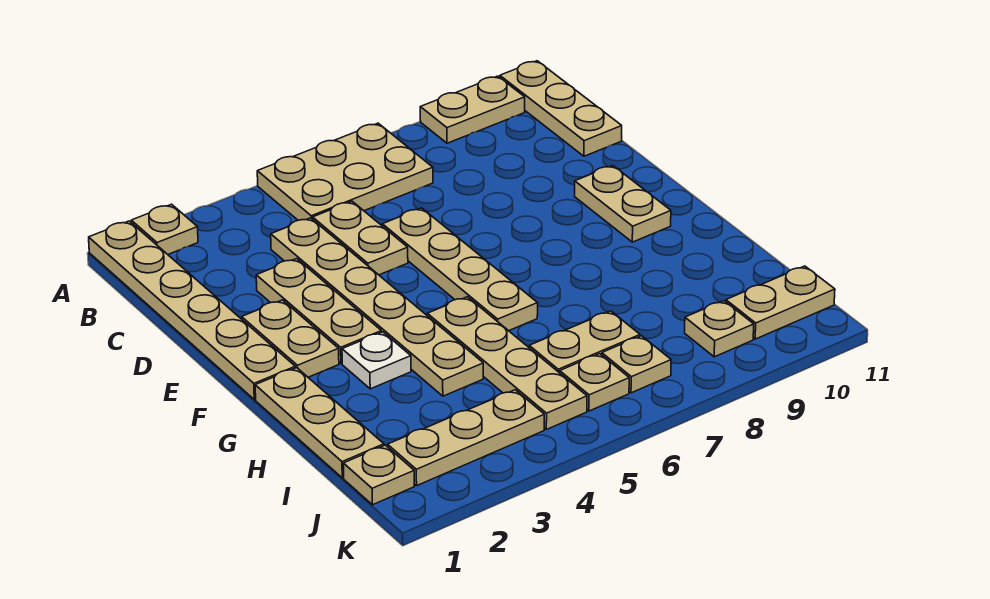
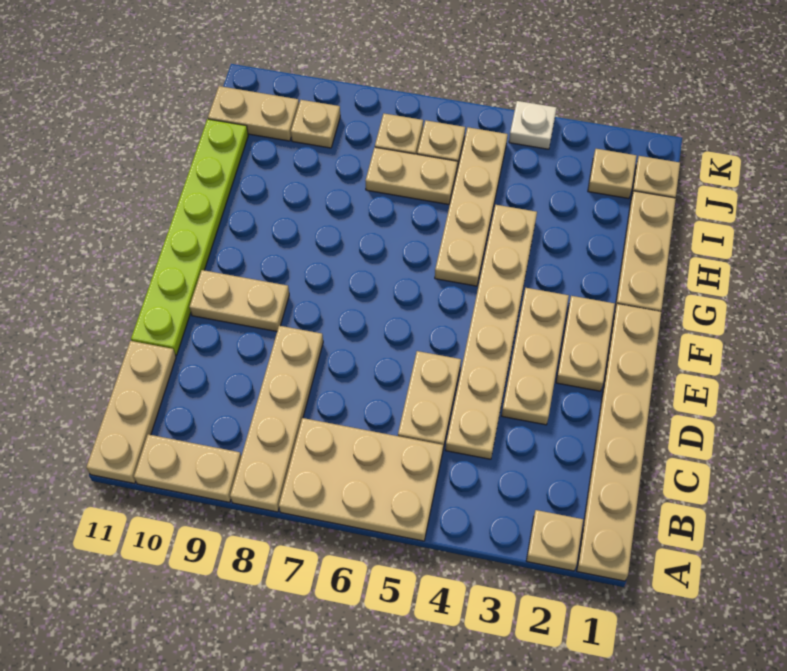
tan plate D6:G6 level 1 -> tan plate A8:D8 level 1
none -> lime plate D11:I11 level 1
tan plate E10:F10 level 1 -> tan plate E9:E10 level 1
white plate G3 level 1 -> white plate K4 level 1
tan plate J2:J4 level 1 -> tan plate J2 level 1

